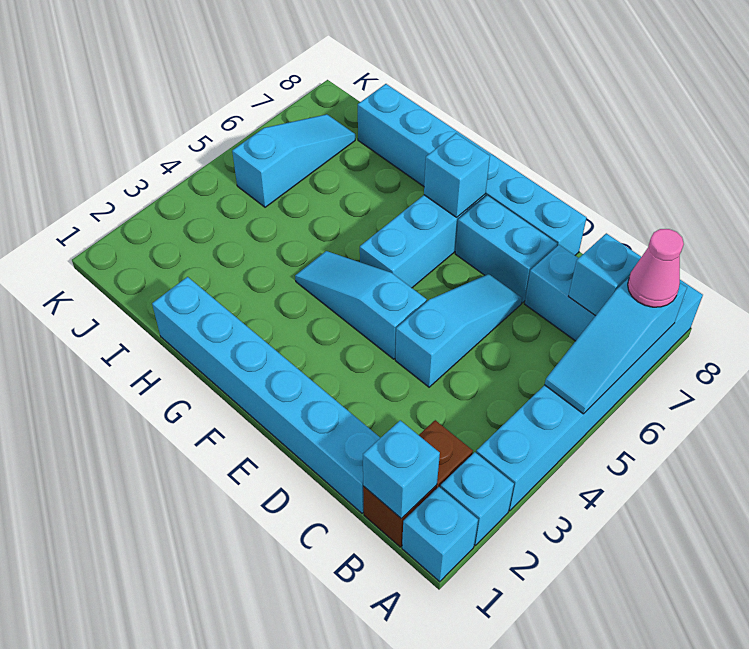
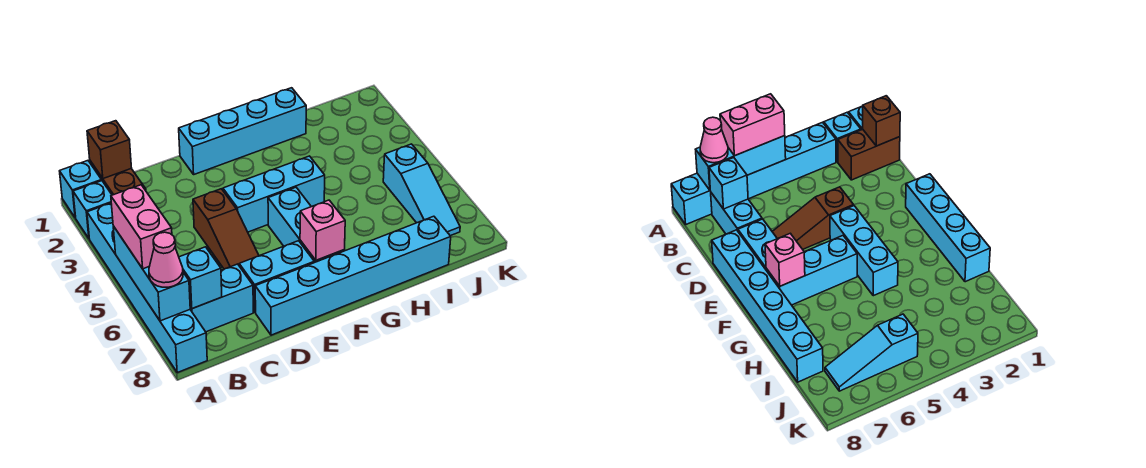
cyan slope A5:A7 level 2 top 7 -> cyan brick A5:A7 level 2
none -> pink brick A5:A6 level 3
cyan brick B1 level 2 -> brown brick B1 level 2
cyan brick C1:H1 level 1 -> cyan brick E1:H1 level 1
cyan slope D4:D6 level 1 top 4 -> brown slope D4:D6 level 1 top 4
cyan slope E4:G4 level 1 top E -> cyan brick E4:G4 level 1
cyan brick F7 level 2 -> pink brick F7 level 2

